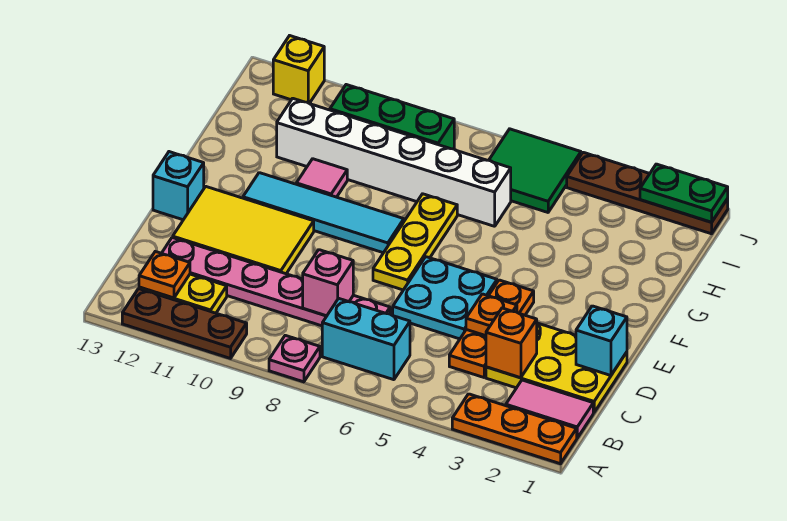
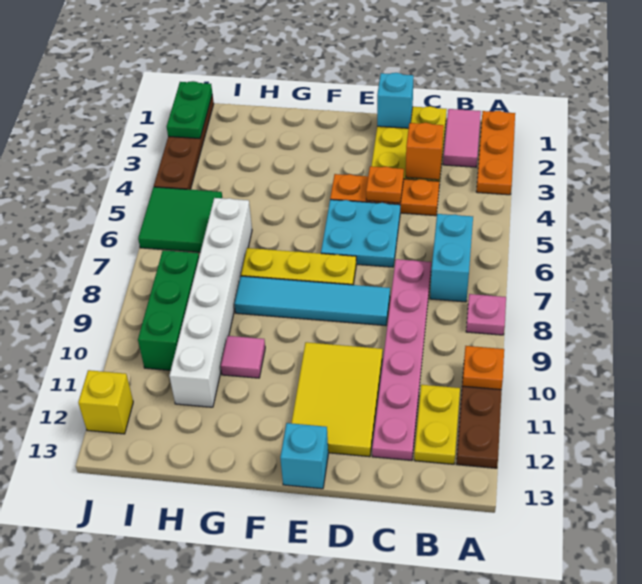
orange plate B12 level 2 -> orange plate A10 level 2
pink brick C8 level 2 -> none
cyan tile F8:F11 level 1 -> cyan tile D8:G8 level 1

